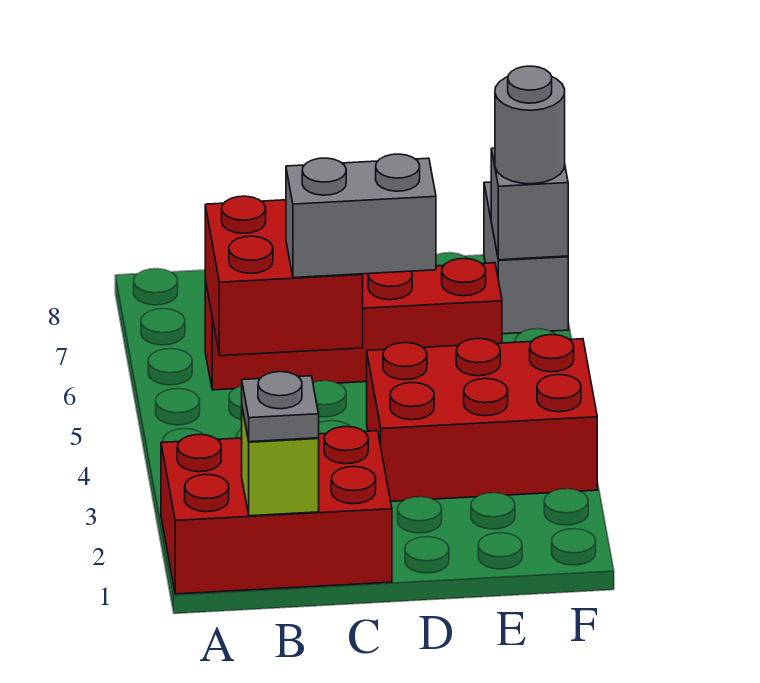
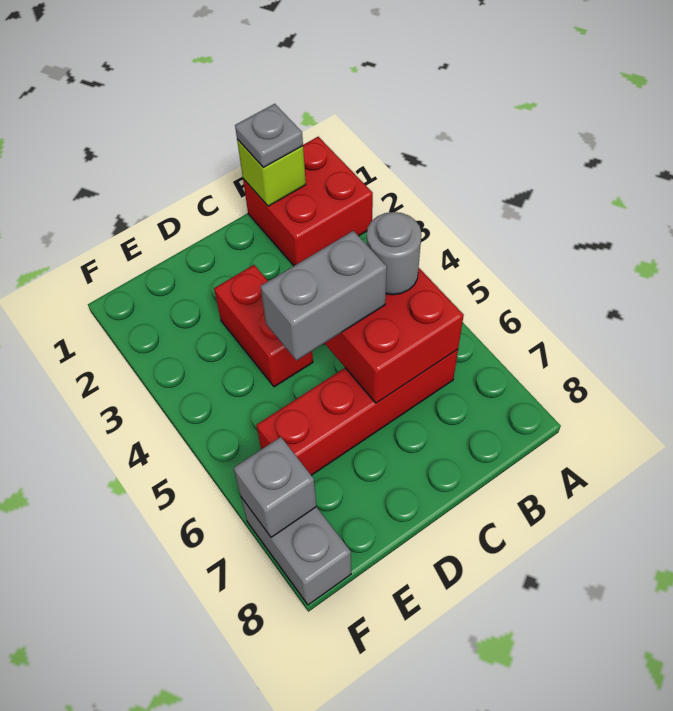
red brick A1:C2 level 1 -> red brick A1:B2 level 1
red brick D3:F4 level 1 -> red brick D3:D4 level 1
grey round brick F7 level 3 -> grey round brick B5 level 3

